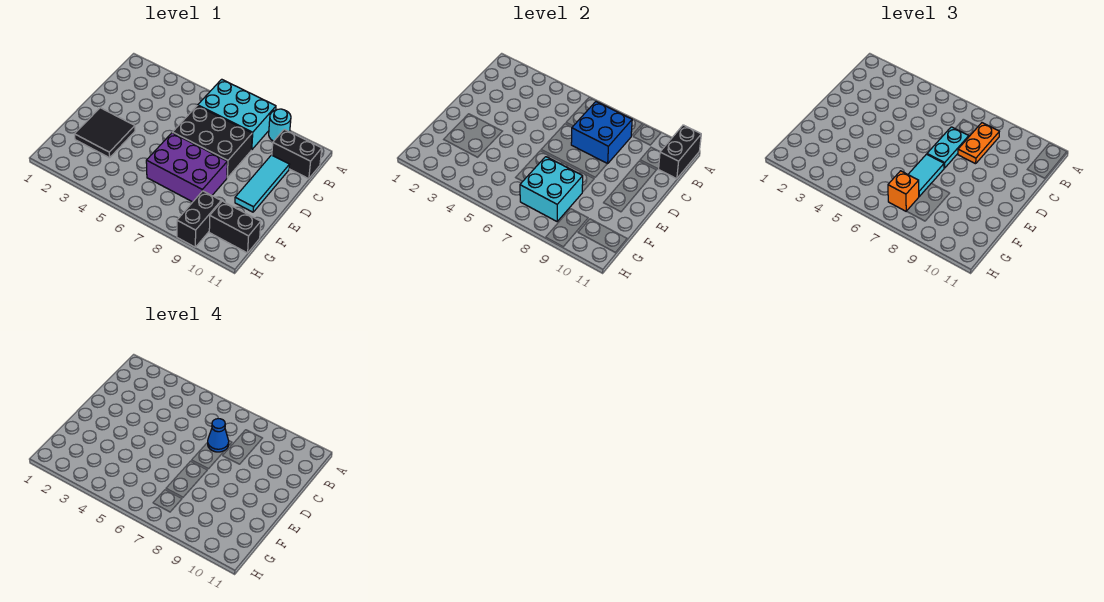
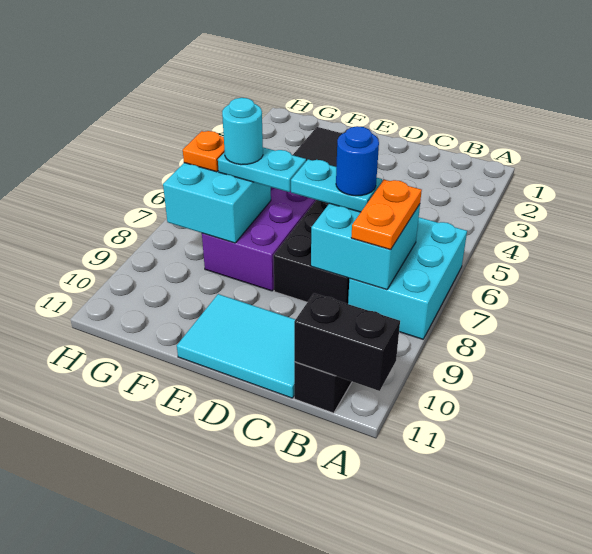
cyan round brick A9 level 1 -> cyan round brick F7 level 4
blue brick B7:C8 level 2 -> cyan brick B7:C8 level 2
orange plate B8:C8 level 3 -> orange plate B7:B8 level 3
blue cone C7 level 4 -> blue round brick C7 level 4
cyan tile C10:E10 level 1 -> cyan tile C10:E11 level 1
cyan tile E7:F7 level 3 -> cyan plate E7:F7 level 3
orange brick G7 level 3 -> orange plate G7 level 3
black brick G9:H9 level 1 -> none
black brick G10:G11 level 1 -> none

